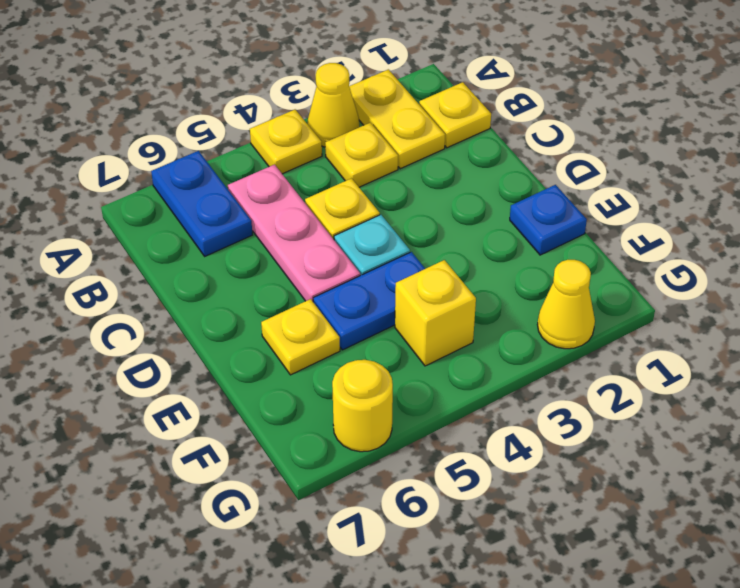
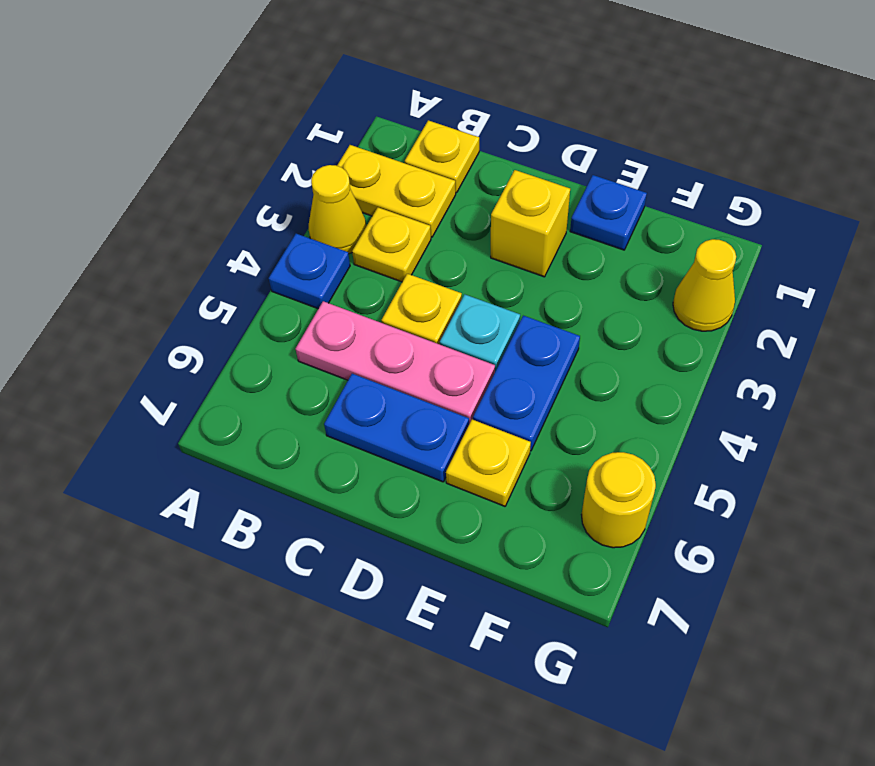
yellow plate A4 level 1 -> blue plate A4 level 1
blue plate A6:B6 level 1 -> blue plate C6:D6 level 1
yellow brick F4 level 1 -> yellow brick D2 level 1

